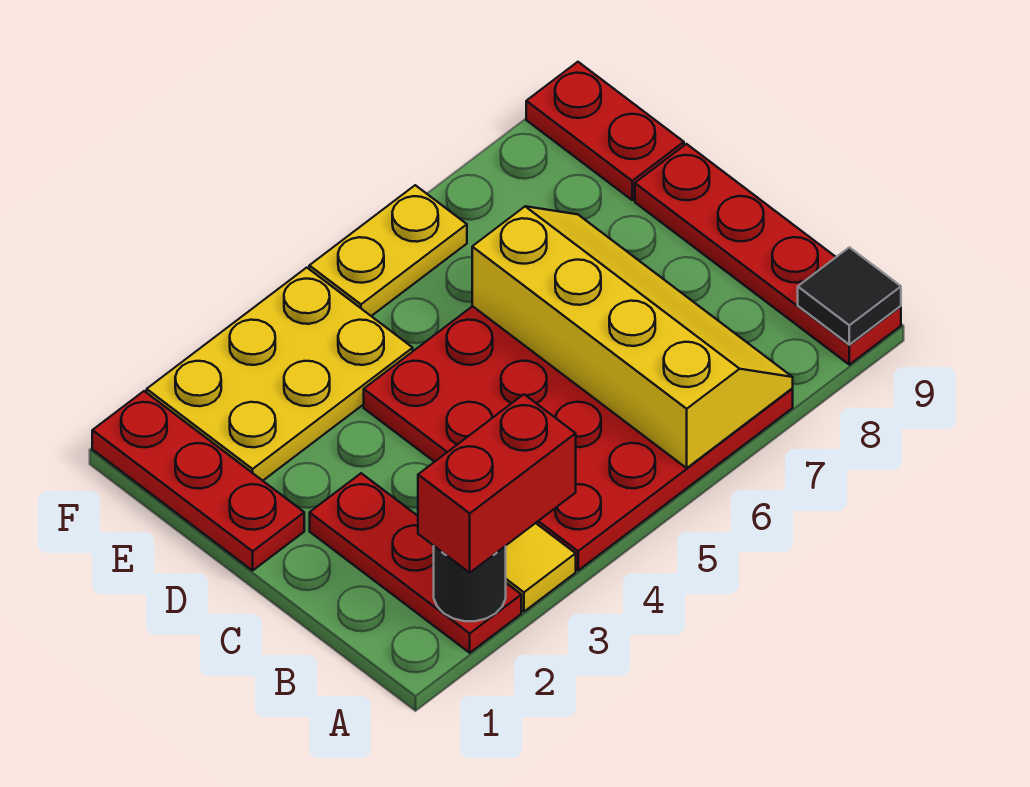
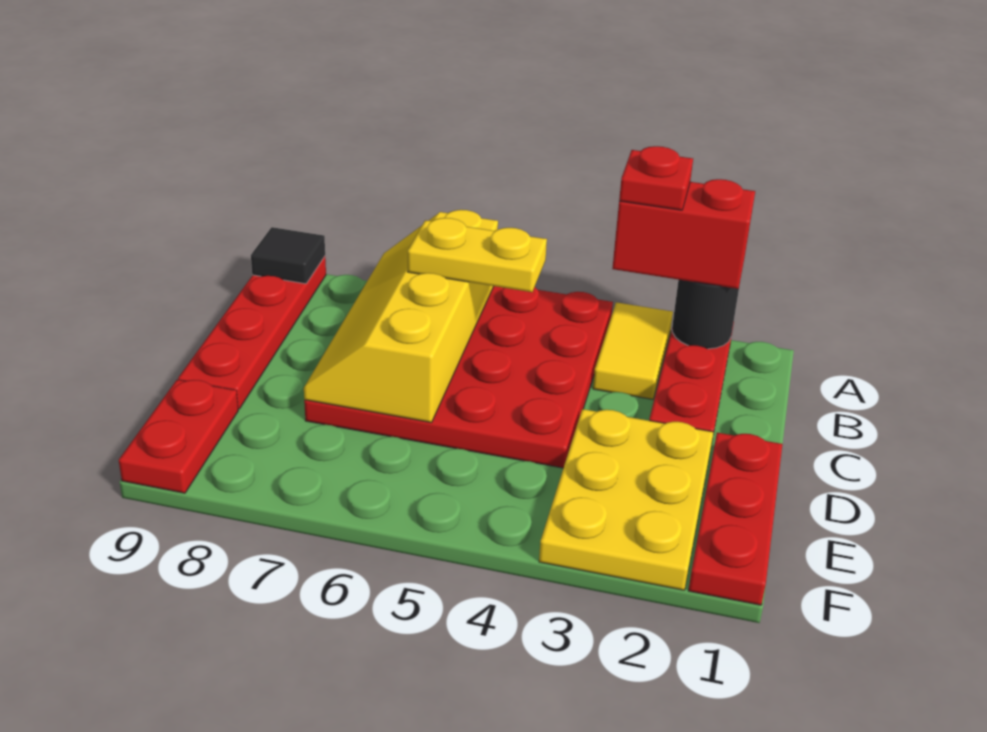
none -> red plate A3 level 4
yellow plate E2:F4 level 1 -> yellow plate D2:F3 level 1
yellow plate F5:F6 level 1 -> yellow plate B5:B6 level 3

